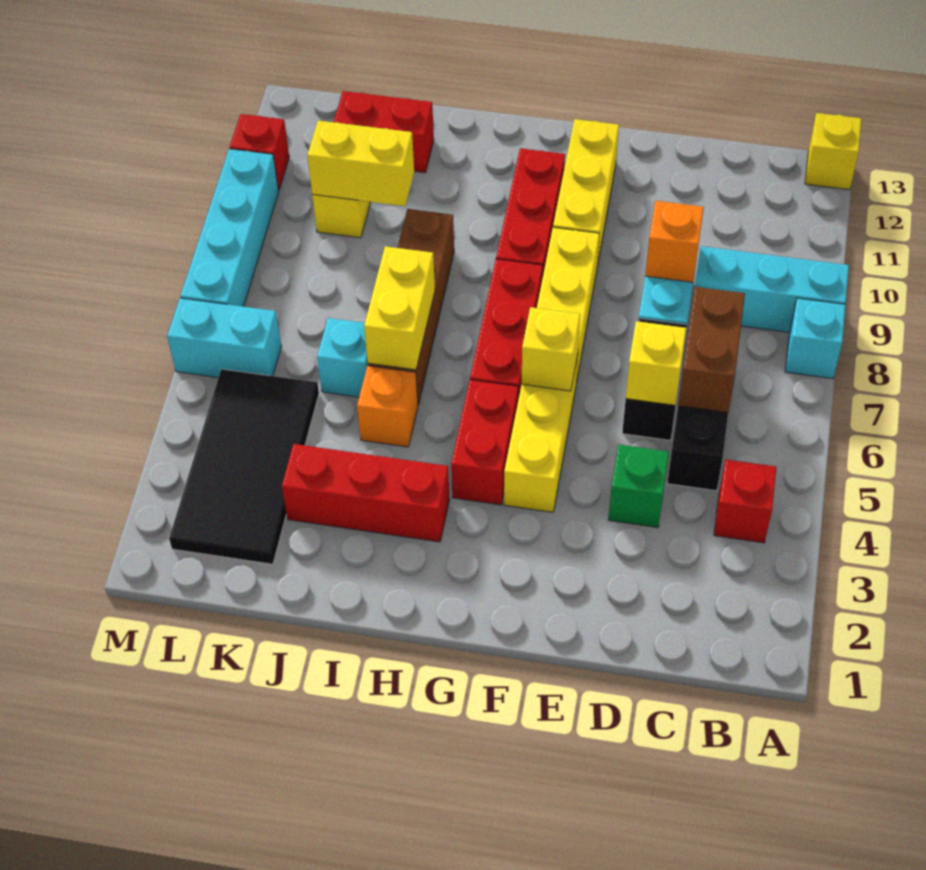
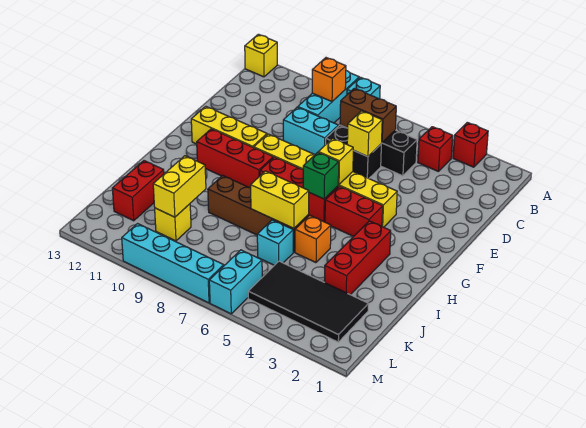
green brick D4 level 1 -> green brick G6 level 2
orange brick D9 level 2 -> orange brick B9 level 2
red brick M11 level 1 -> red brick A3 level 1

